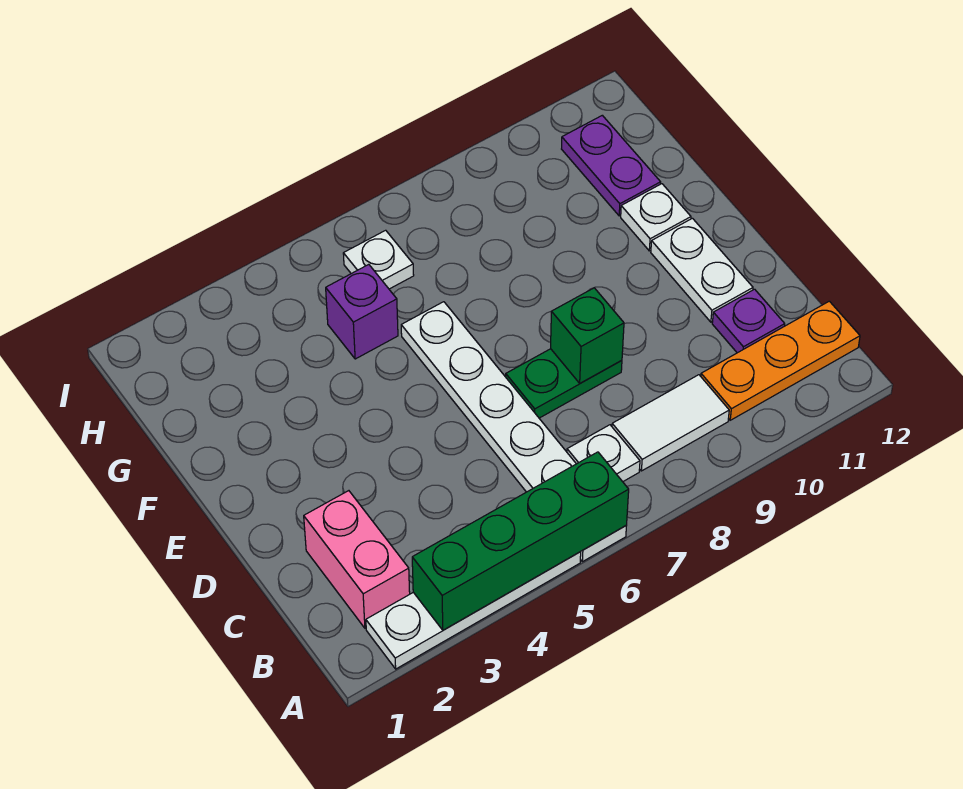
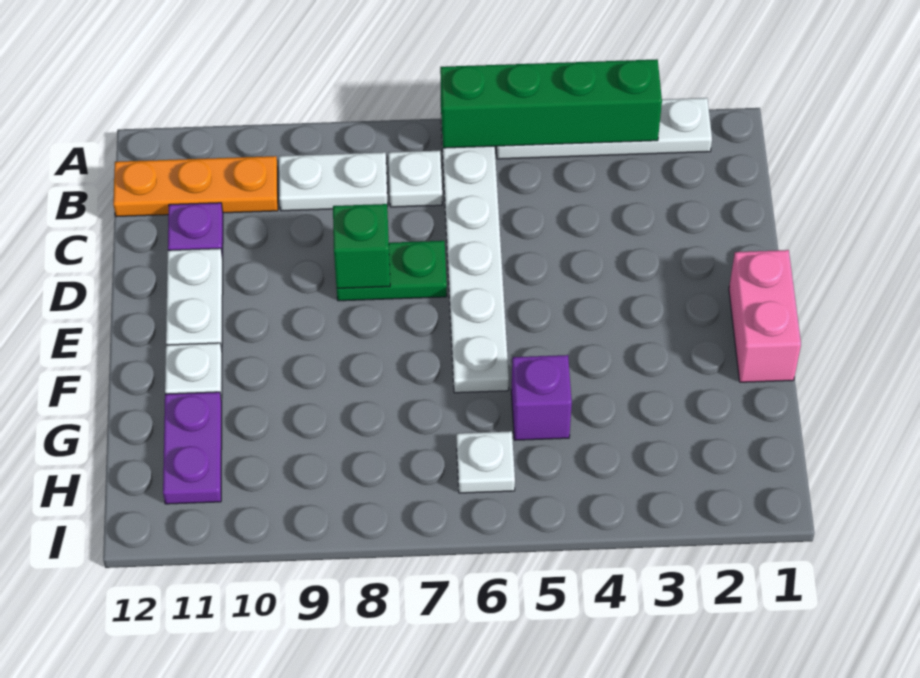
pink brick B2:C2 level 1 -> pink brick E1:F1 level 1
white tile B8:B9 level 1 -> white plate B8:B9 level 1

